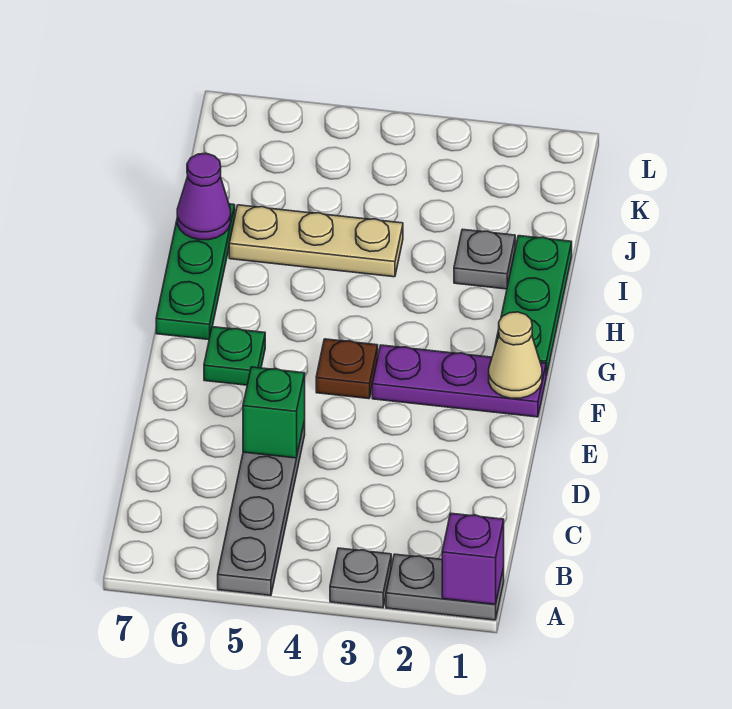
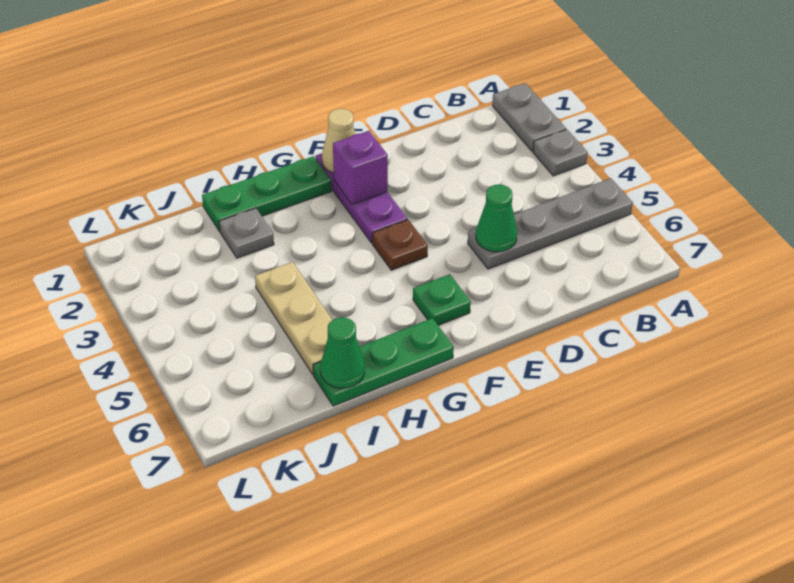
purple brick A1 level 2 -> purple brick F2 level 2
green brick D5 level 2 -> green cone D5 level 2
purple cone I7 level 2 -> green cone I7 level 2

